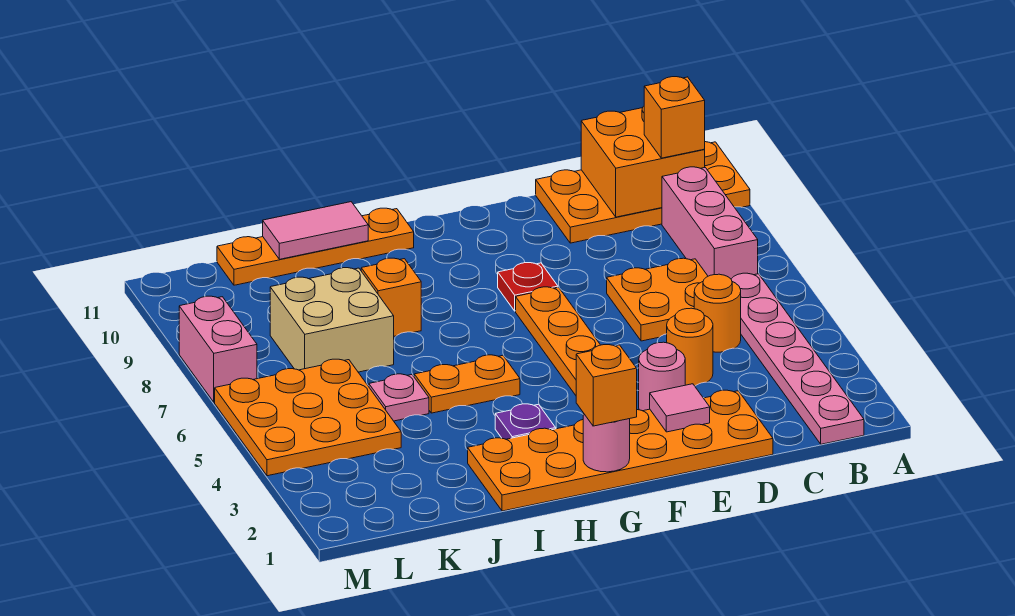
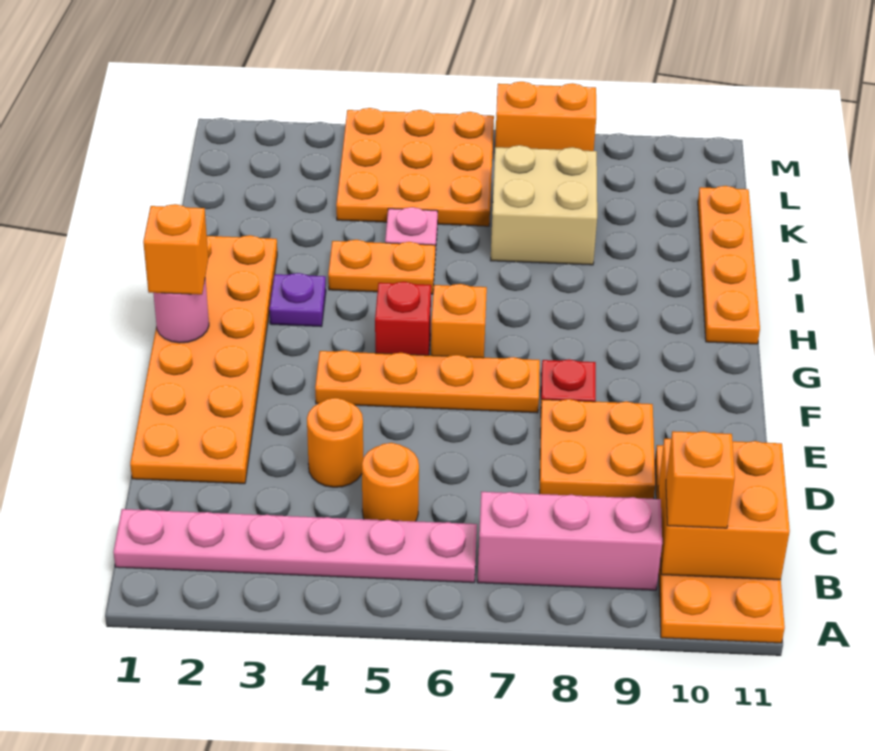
orange plate C6:D7 level 1 -> orange plate D8:E9 level 1
pink tile E2 level 2 -> none
pink round brick E3 level 1 -> none
none -> red brick G5 level 1
orange plate H5:I5 level 1 -> orange plate I4:I5 level 1
orange brick I8 level 1 -> orange brick G6 level 1
pink tile I11:J11 level 2 -> none
pink brick M7:M8 level 1 -> orange brick M7:M8 level 1

